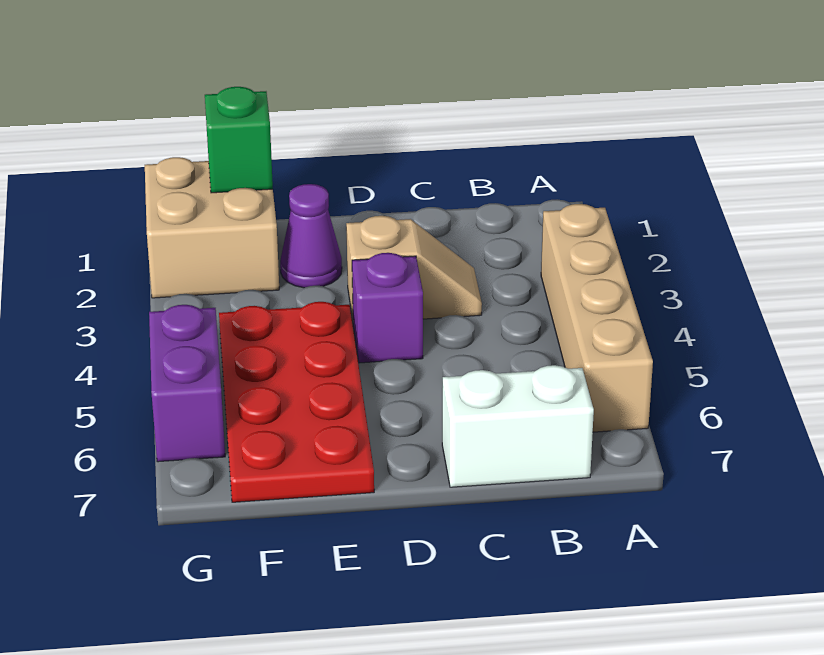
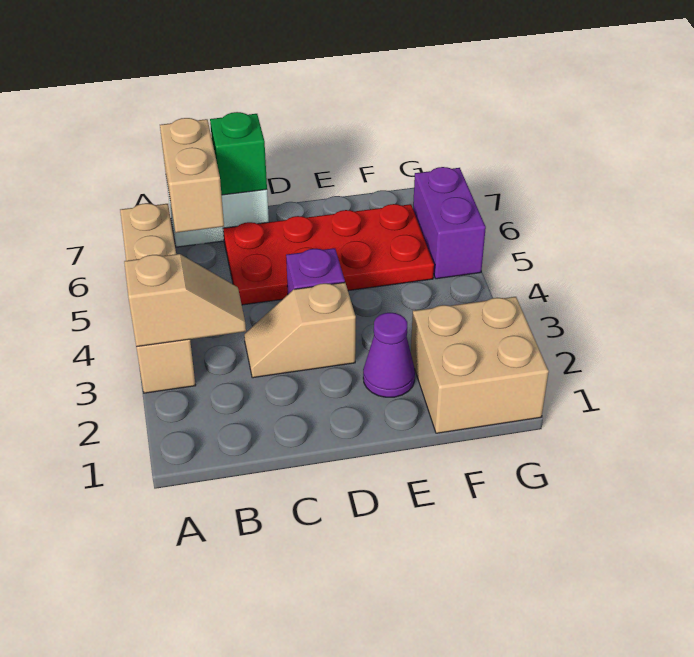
none -> tan slope A3:B3 level 2 top A
none -> tan brick B6:B7 level 2
red plate E4:F7 level 1 -> red plate C5:F6 level 1
green brick F1 level 2 -> green brick C7 level 2

